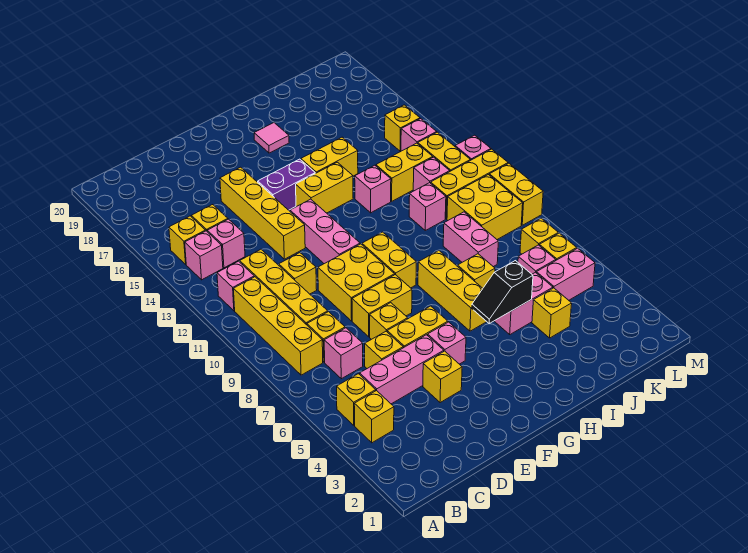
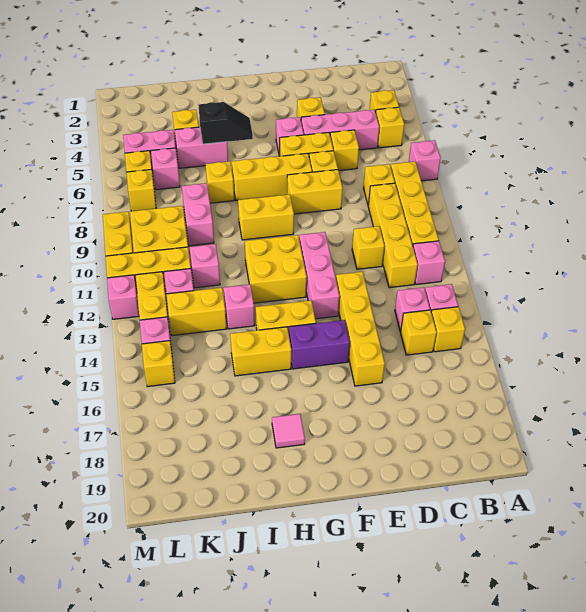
pink brick C7 level 1 -> pink brick A7 level 1
yellow brick E9:F10 level 1 -> yellow brick G11:H12 level 1
yellow brick G9:G10 level 1 -> yellow brick G9:H9 level 1
yellow brick H6:H8 level 1 -> yellow brick F7:H7 level 1

